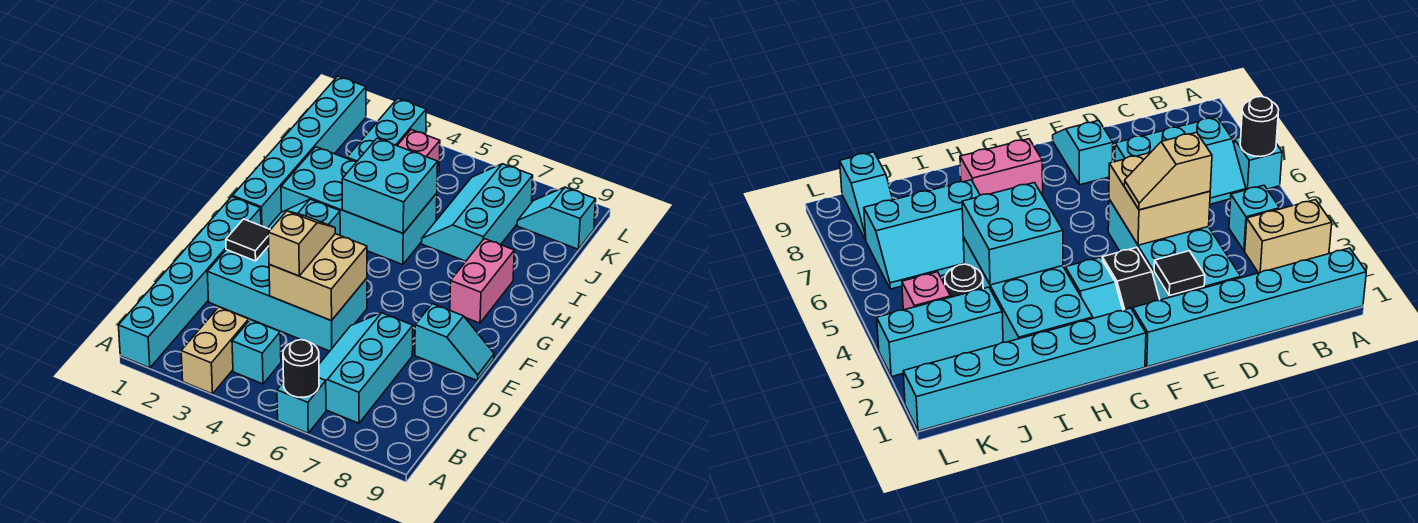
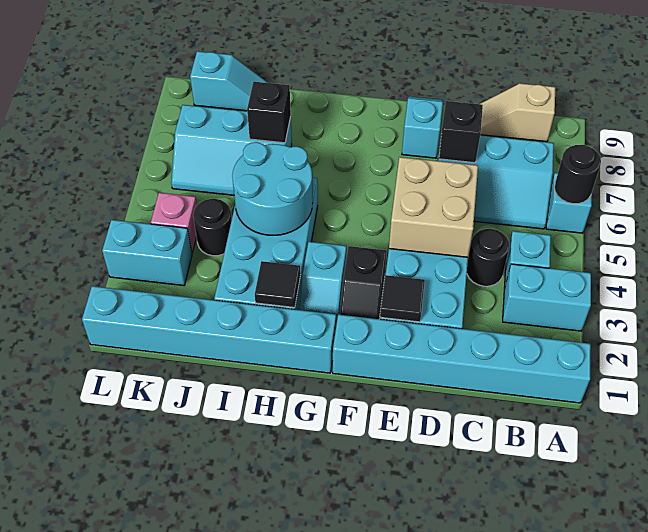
tan brick A3:B3 level 1 -> cyan brick A3:B3 level 1
none -> black round brick C4 level 1
tan slope D4:E4 level 3 top D -> tan slope B9:C9 level 1 top B
none -> black brick D7 level 2
pink brick G8:H8 level 1 -> none
none -> black tile H2 level 2
cyan brick H4:I5 level 2 -> cyan round brick H4:I5 level 2
none -> black brick I7 level 2
cyan brick J3:L3 level 1 -> cyan brick K3:L3 level 1
cyan slope K8:K9 level 1 top 9 -> cyan slope J9:K9 level 1 top K

